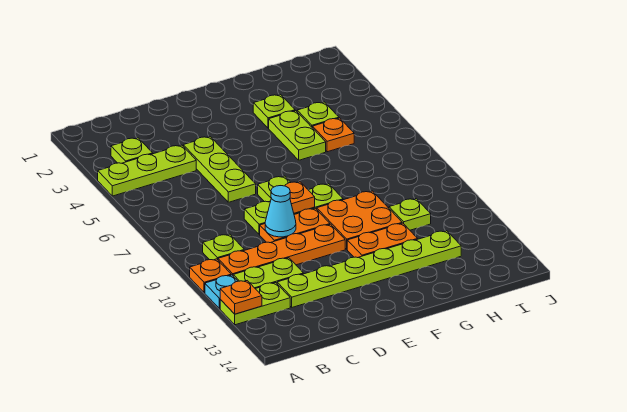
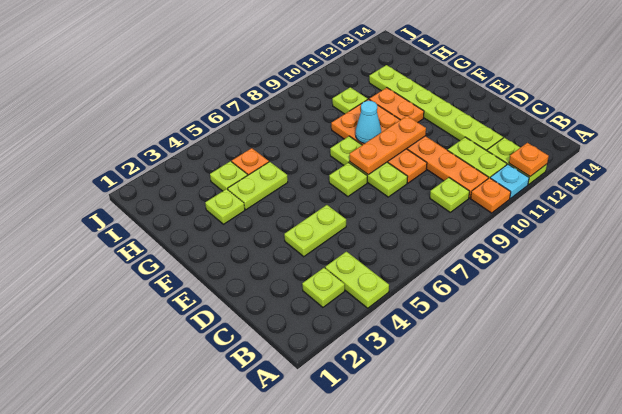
lime plate A4:C4 level 1 -> lime plate A4:B4 level 1
lime plate D4:D6 level 1 -> lime plate D4:D5 level 1
cyan cone D9 level 2 -> cyan cone F9 level 2
orange plate E8 level 2 -> orange plate E8:E10 level 2

